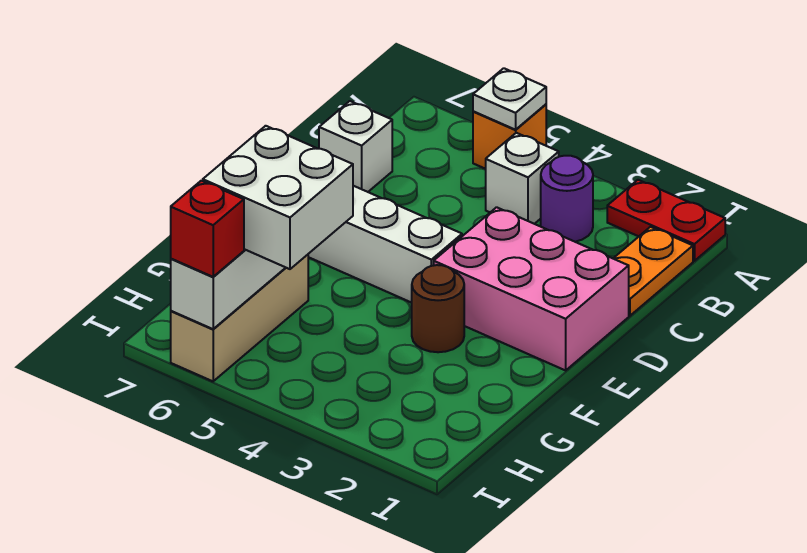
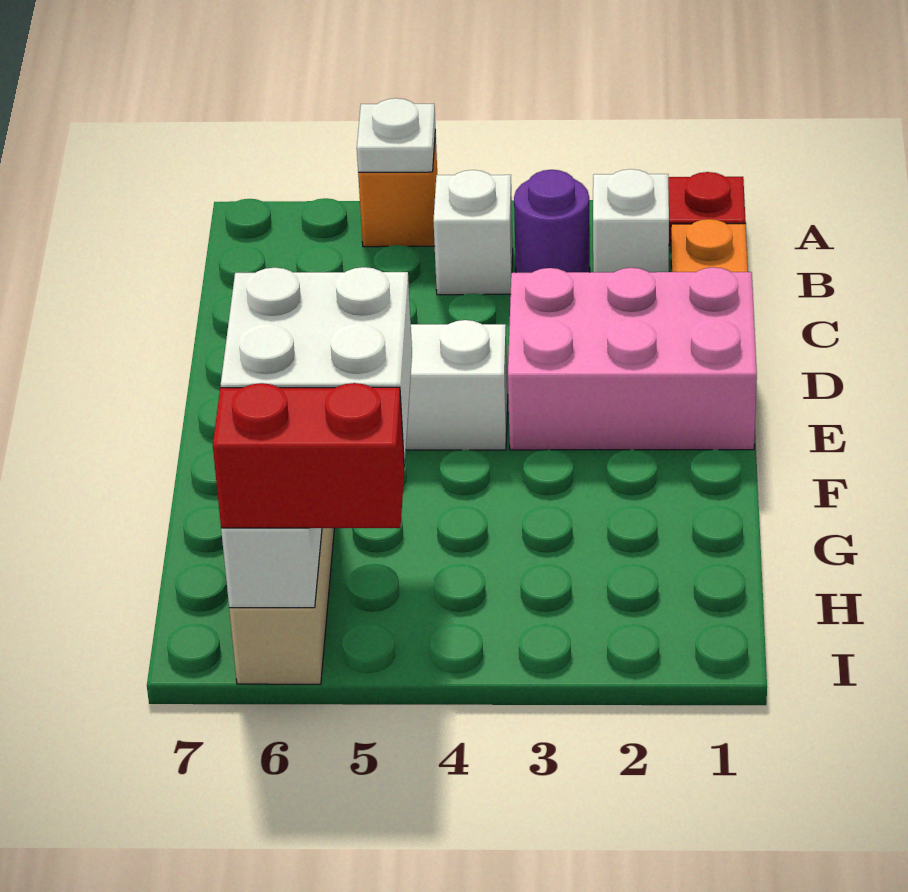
white brick C7 level 1 -> white brick B2 level 1
brown round brick F3 level 1 -> none
red brick I6 level 3 -> red brick I5:I6 level 3

